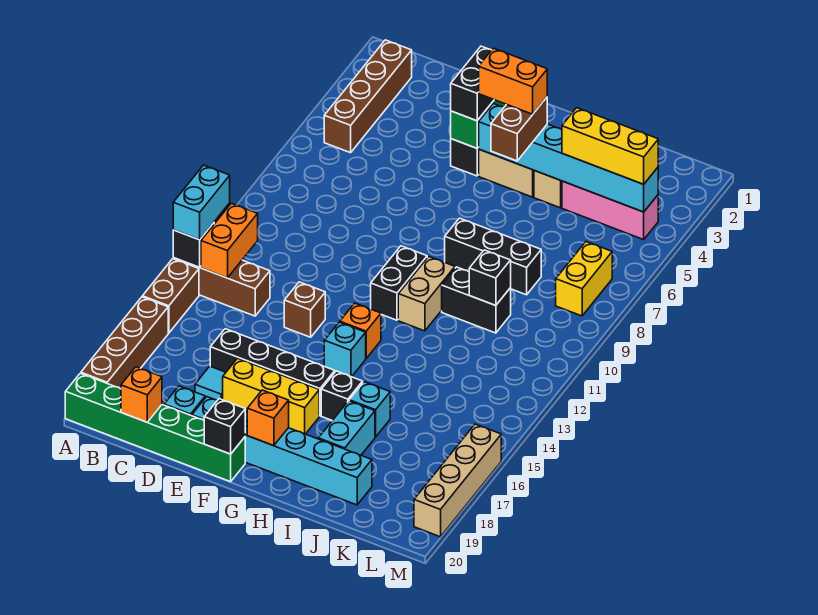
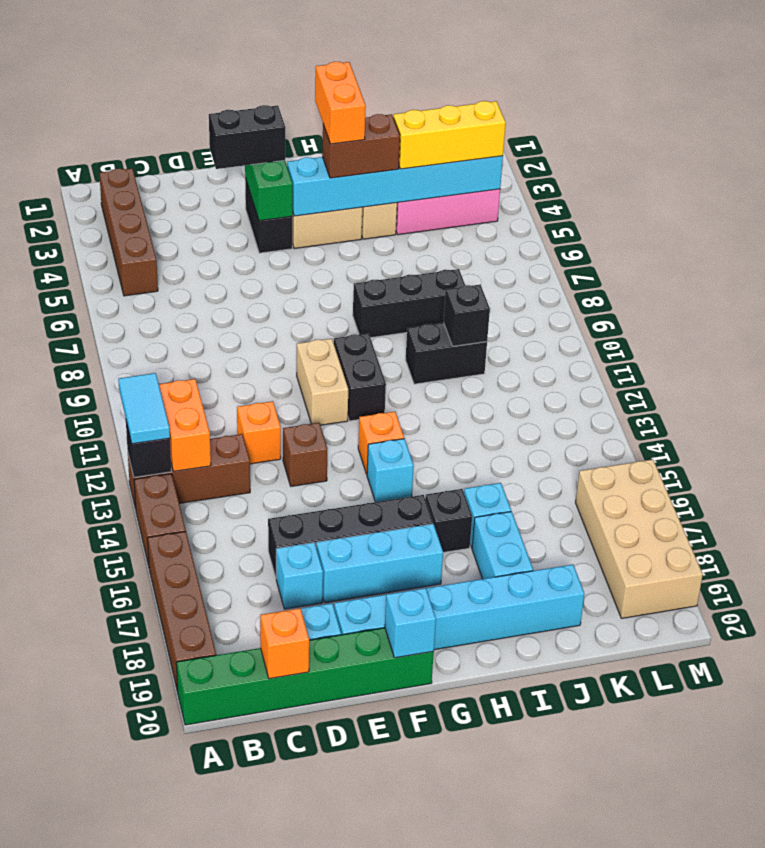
cyan brick A12:A13 level 3 -> cyan tile A12:A13 level 3
cyan tile D17 level 1 -> cyan brick D17 level 1
yellow brick E17:G17 level 1 -> cyan brick E17:G17 level 1
black brick F3:F4 level 3 -> black brick E3:F3 level 3
black brick F20 level 2 -> cyan brick F20 level 2
orange brick G4:H4 level 4 -> orange brick H3:H4 level 4
orange brick G19 level 2 -> orange brick D12 level 1
brown brick H4:H5 level 3 -> brown brick H4:I4 level 3
tan brick H10:H11 level 1 -> tan brick F10:F11 level 1
yellow brick L7:L8 level 1 -> none
tan brick M16:M19 level 1 -> tan brick L16:M19 level 1

